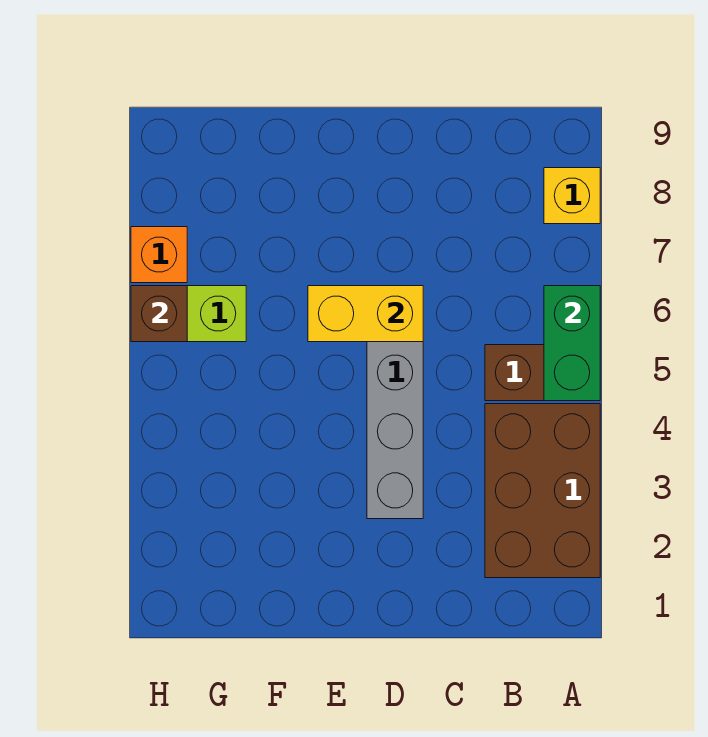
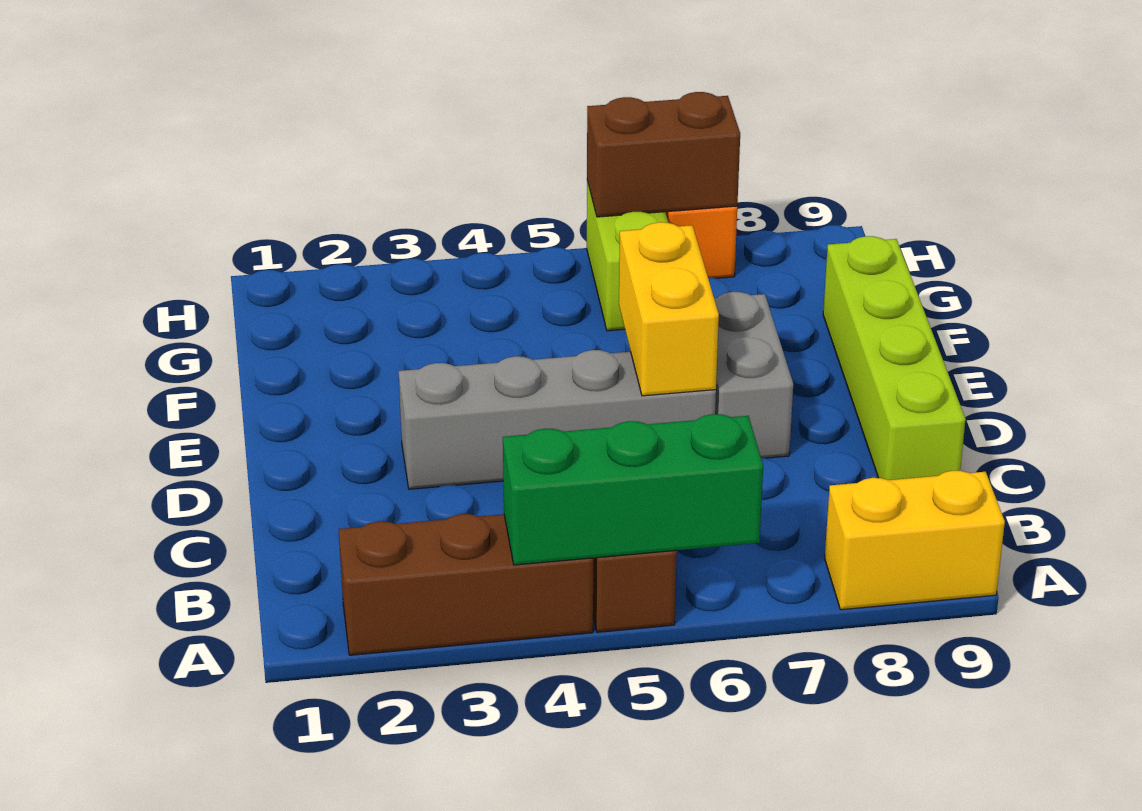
brown brick A2:B4 level 1 -> brown brick A2:A4 level 1
green brick A5:A6 level 2 -> green brick A4:A6 level 2
yellow brick A8 level 1 -> yellow brick A8:A9 level 1
none -> lime brick C9:F9 level 1
none -> grey brick D7:E7 level 1
brown brick H6 level 2 -> brown brick H6:H7 level 2

